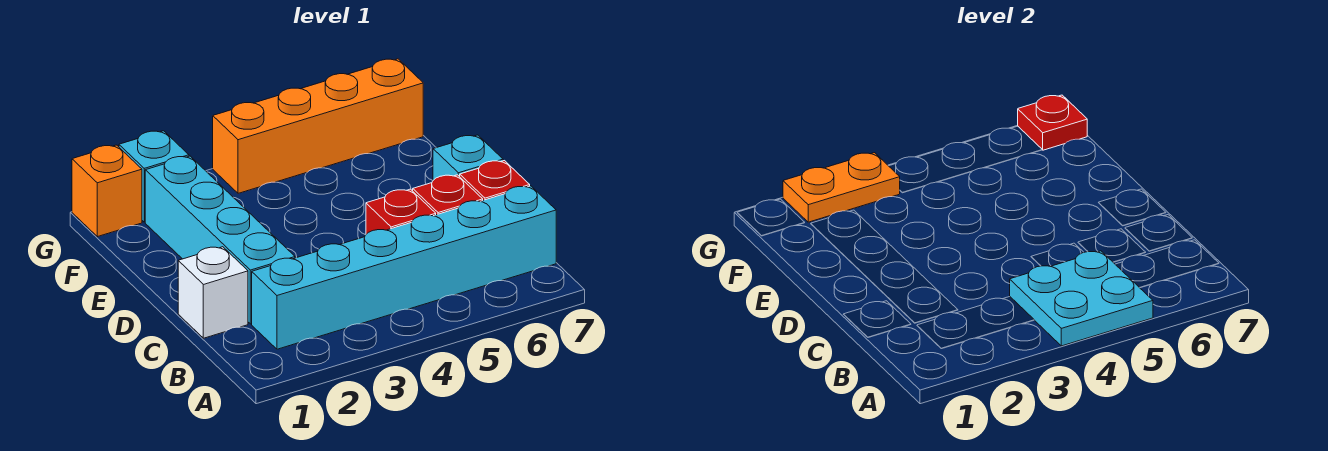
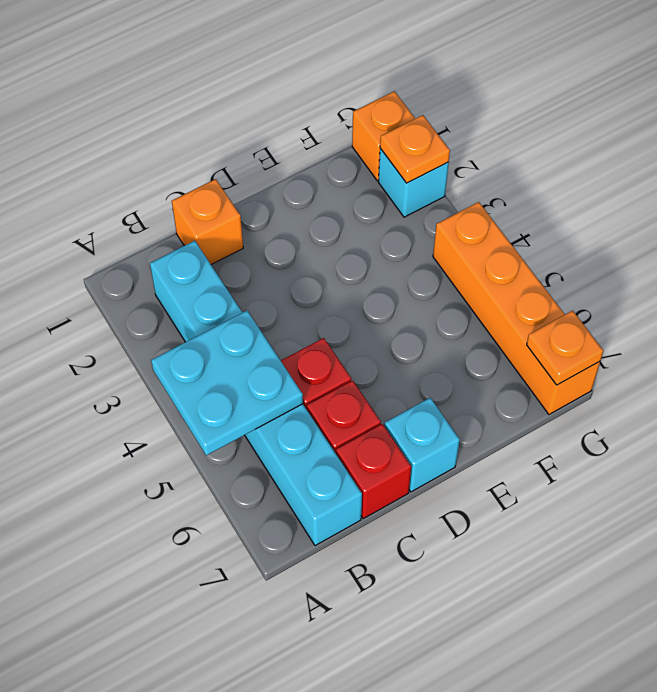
white brick C1 level 1 -> orange brick C1 level 1
cyan brick C2:F2 level 1 -> none
orange plate G2:G3 level 2 -> orange plate G2 level 2
red plate G7 level 2 -> orange plate G7 level 2

